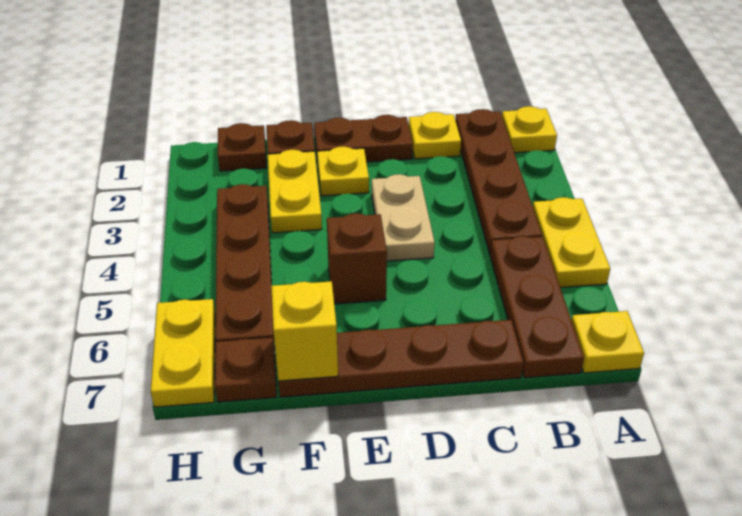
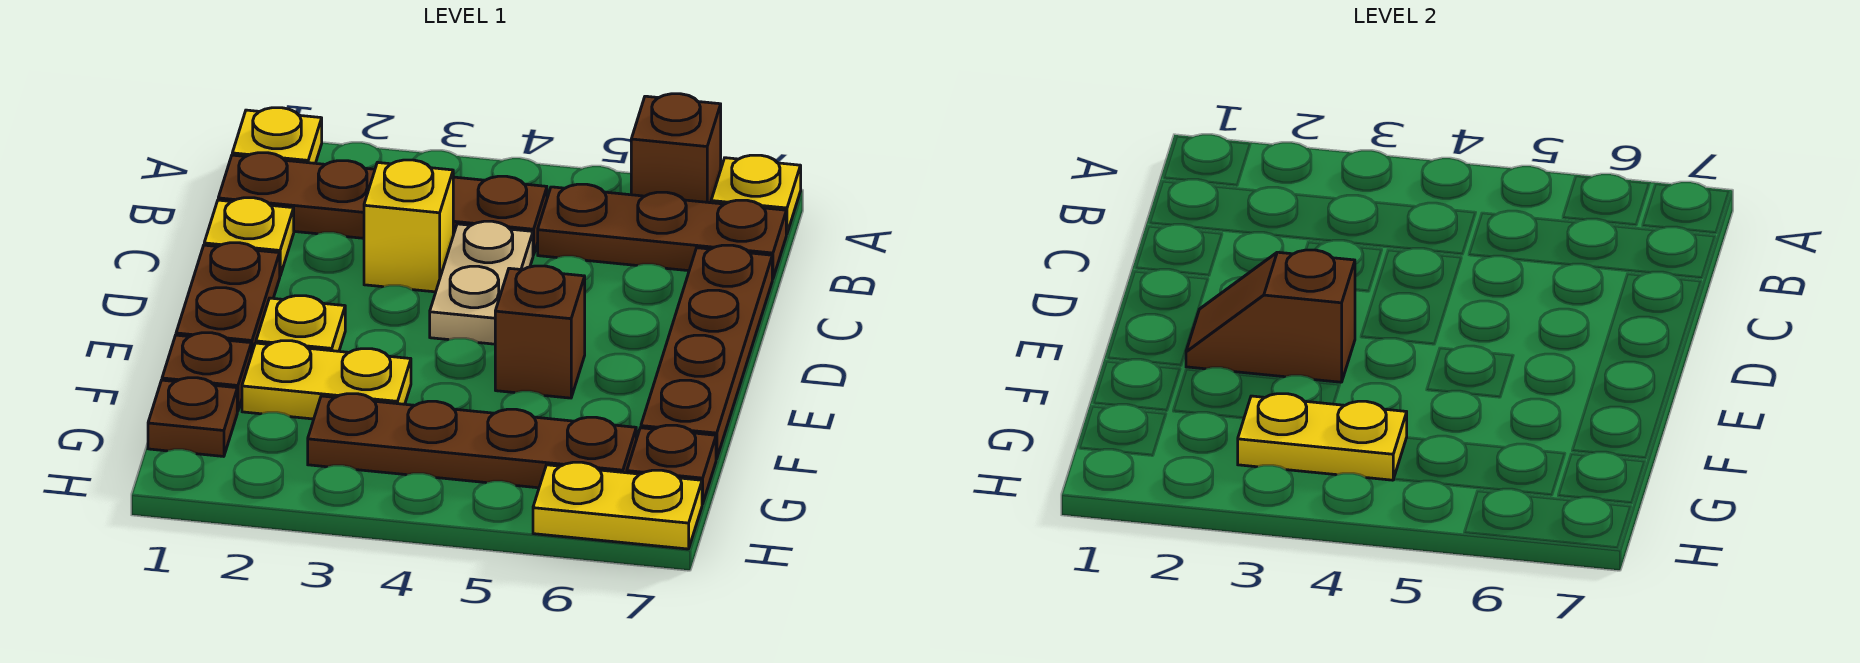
yellow plate A4:A5 level 1 -> yellow plate G3:G4 level 2
none -> brown brick A6 level 1
tan plate D3:D4 level 1 -> tan plate C4:D4 level 1
none -> brown slope E2:E3 level 2 top 3
yellow brick F7 level 2 -> yellow brick C3 level 1

